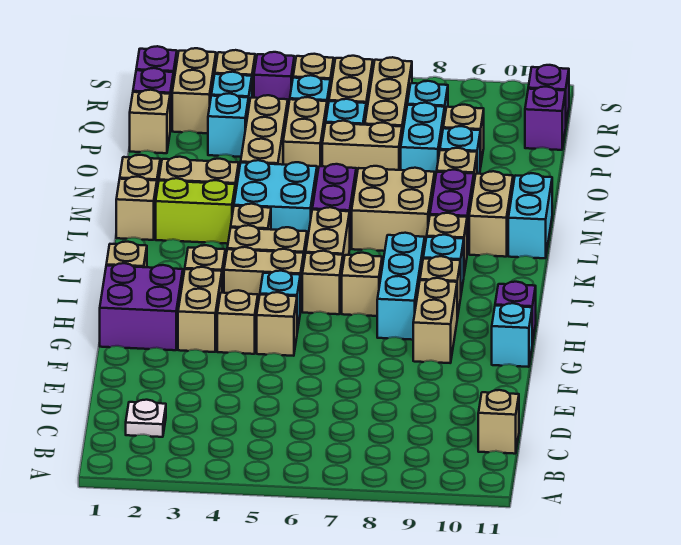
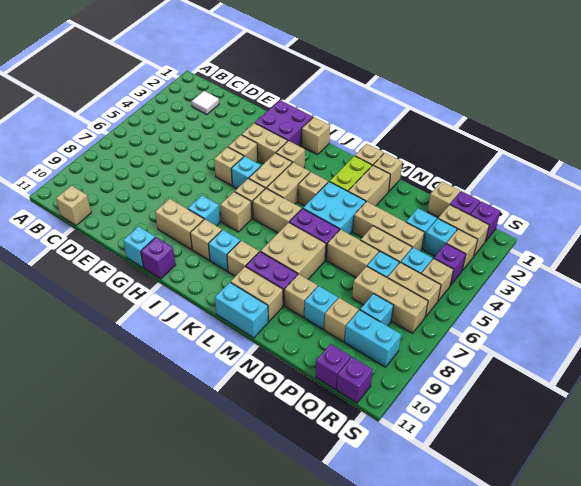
white plate C2 level 1 -> white tile C2 level 1
cyan brick H8:J8 level 1 -> cyan brick H8 level 1
tan brick O6:O7 level 1 -> tan brick N6:O6 level 1
cyan brick O8:P8 level 1 -> cyan brick Q9:R9 level 1

